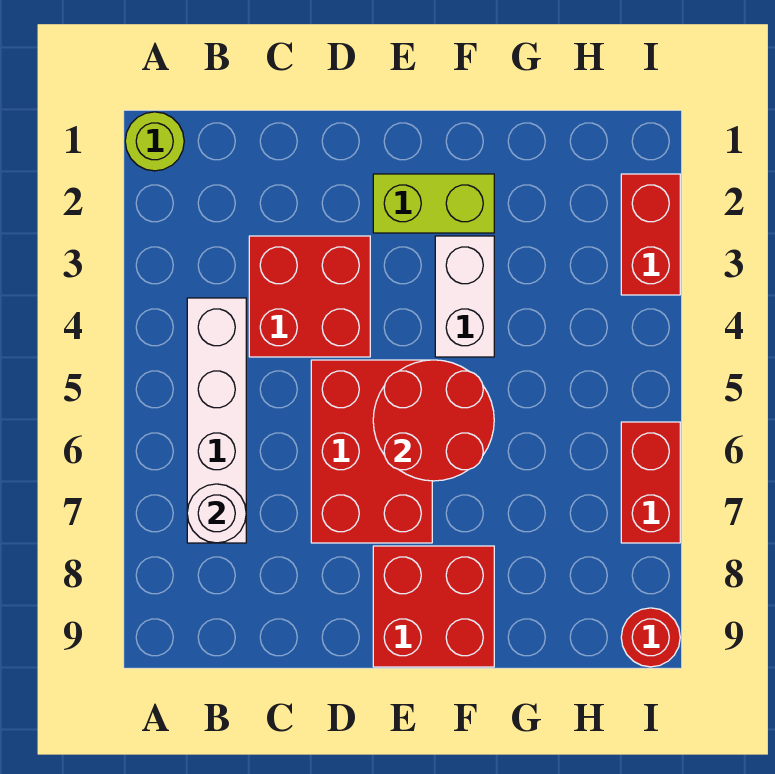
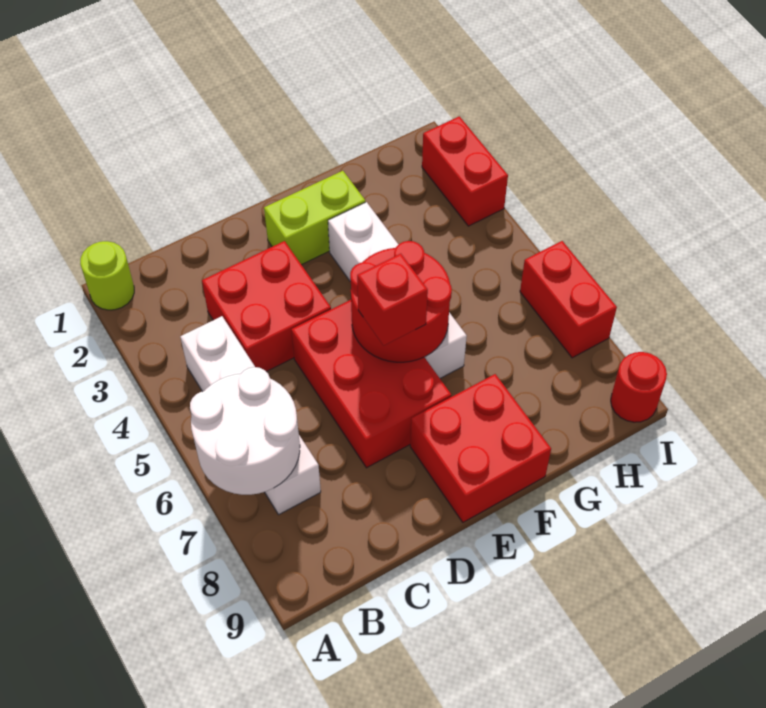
white round brick B7 level 2 -> white round brick A6:B7 level 2
none -> red brick E6 level 3
white brick F3:F4 level 1 -> white brick F3:F6 level 1

